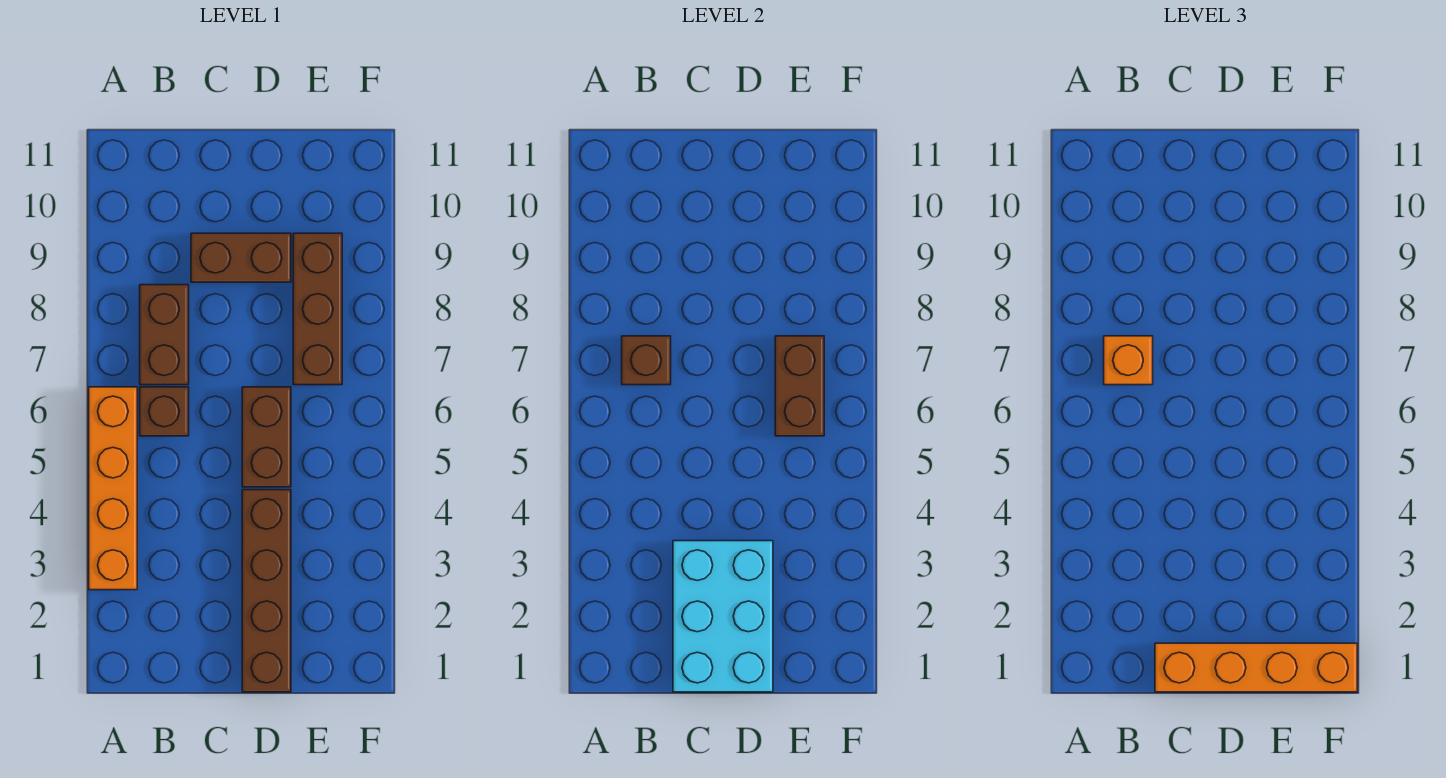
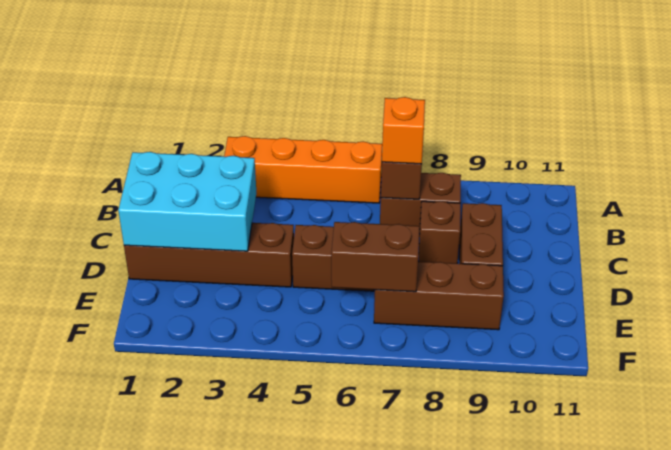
brown brick B6 level 1 -> brown brick C8 level 1
orange brick C1:F1 level 3 -> none

